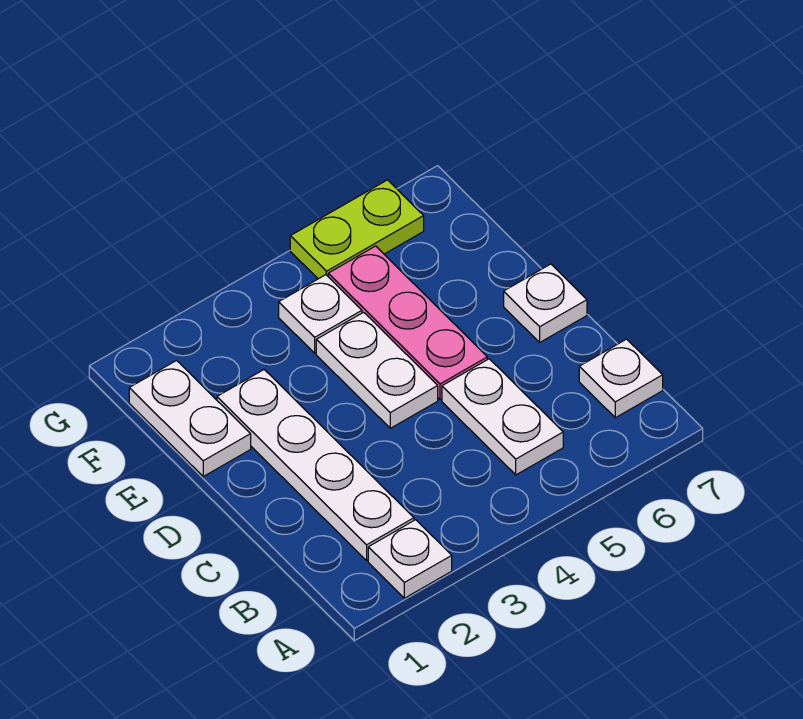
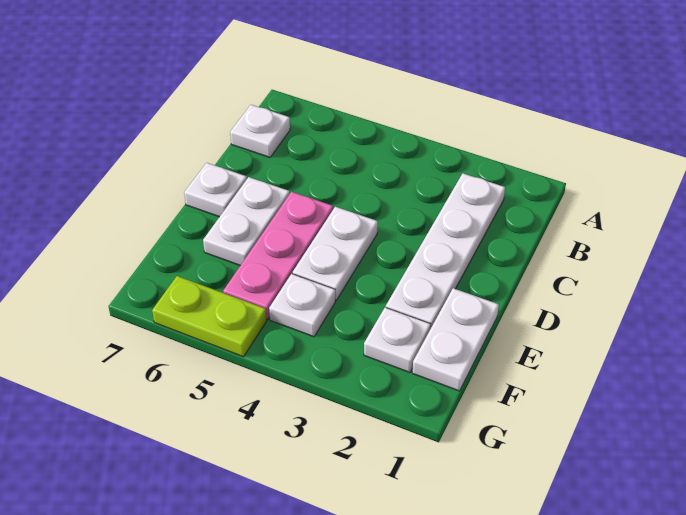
white plate A2 level 1 -> white plate F2 level 1
white plate B5:C5 level 1 -> white plate D6:E6 level 1

